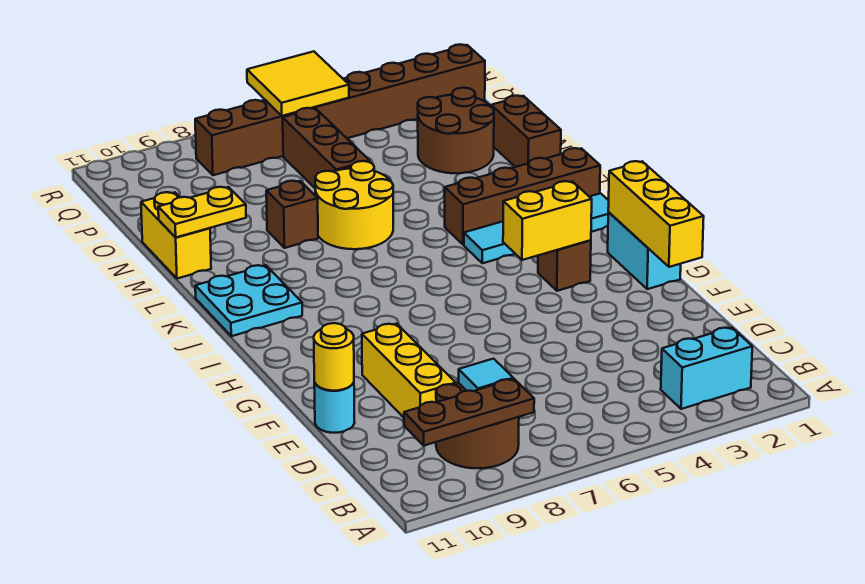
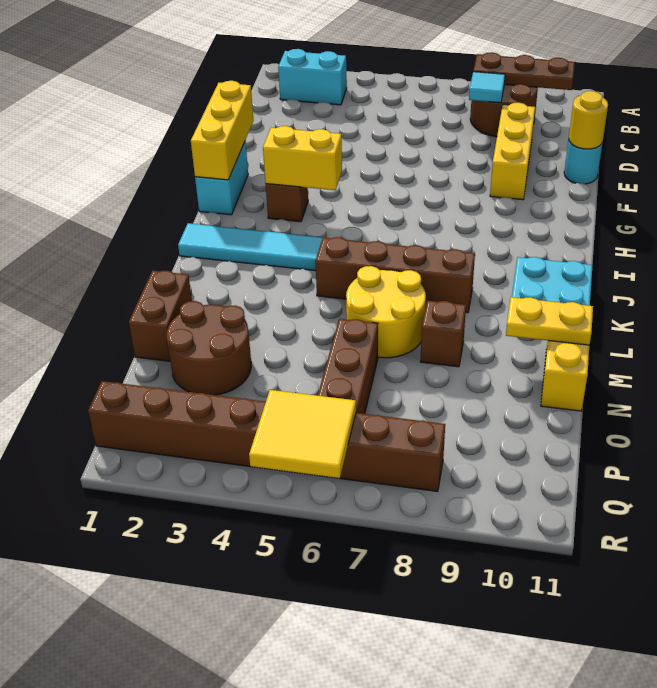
brown brick K1:K4 level 1 -> brown brick K5:K8 level 1

